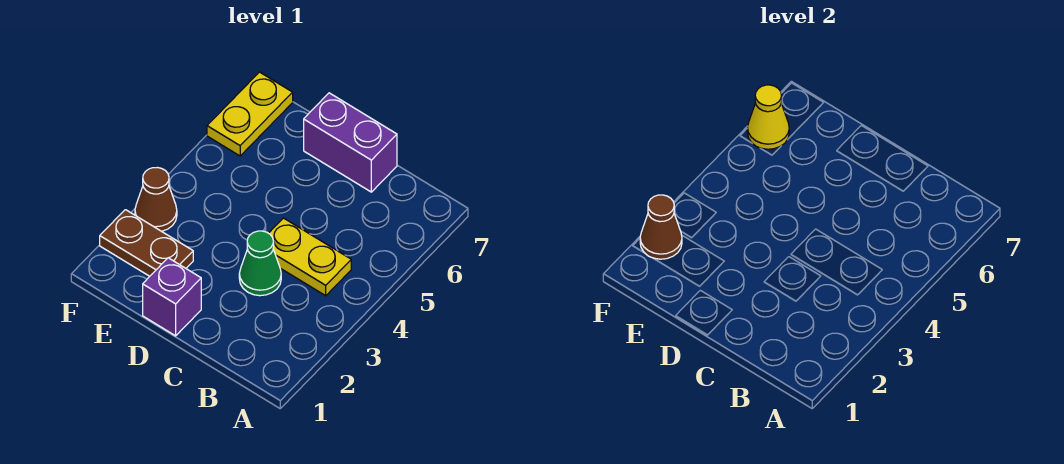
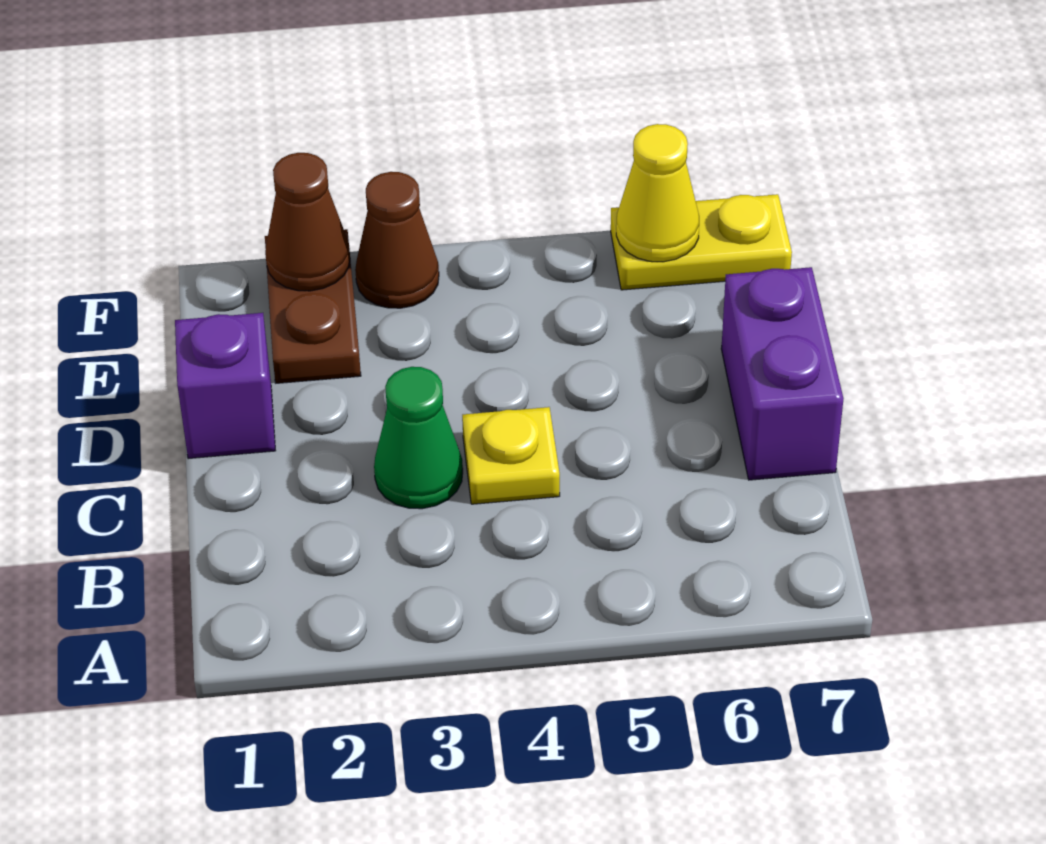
yellow plate B4:C4 level 1 -> yellow plate C4 level 1

